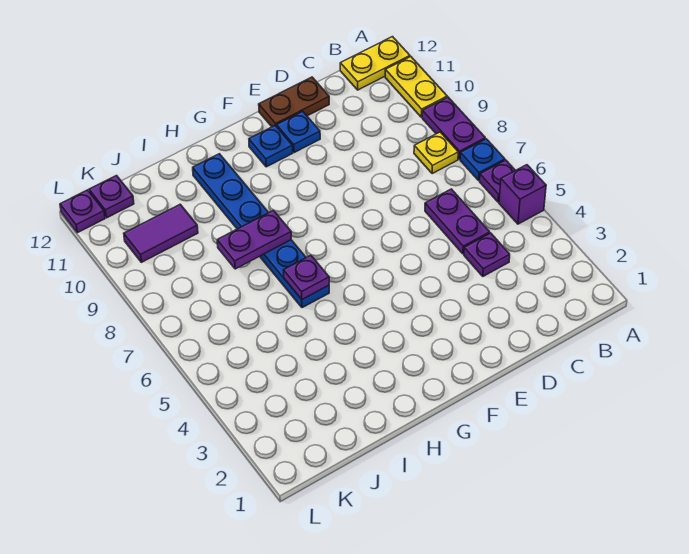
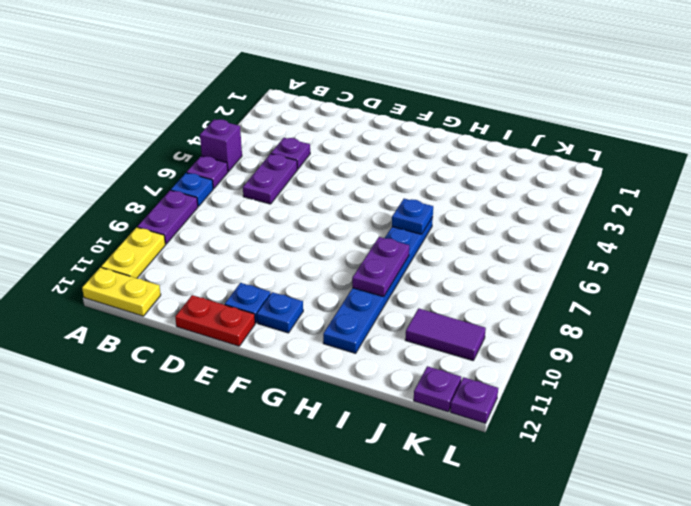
yellow plate B8 level 1 -> none
brown plate D12:E12 level 1 -> red plate D12:E12 level 1
purple plate H6 level 2 -> blue plate H6 level 2
purple plate H8:I8 level 2 -> purple plate H8:H9 level 2

